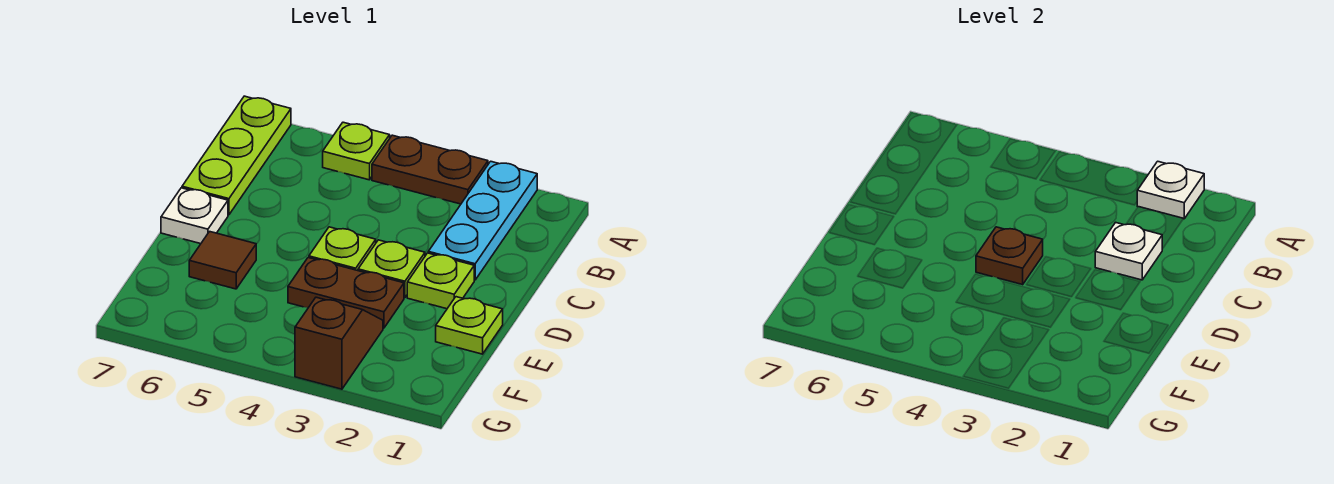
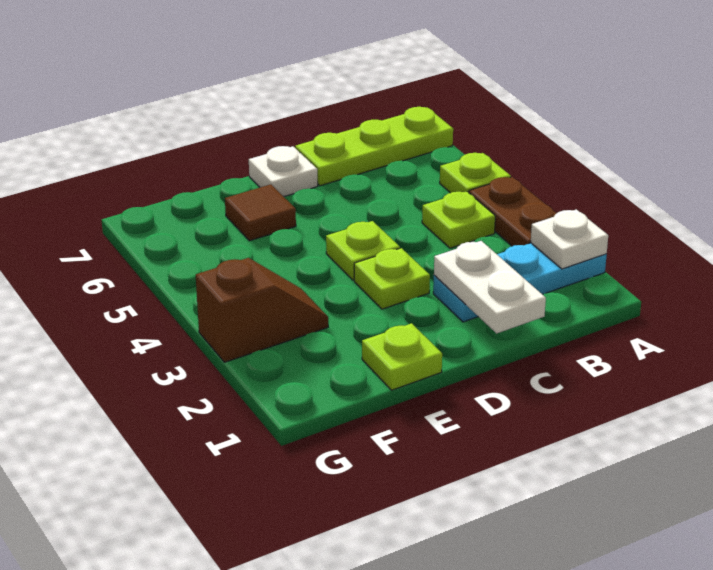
white plate C2 level 2 -> white plate C1:C2 level 2
lime plate D2 level 1 -> lime plate B4 level 1
brown plate D4 level 2 -> none
brown plate E3:E4 level 1 -> none

